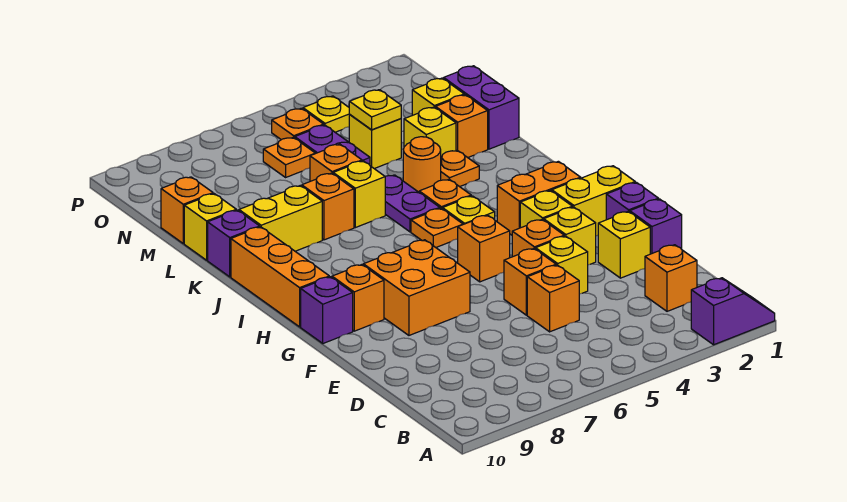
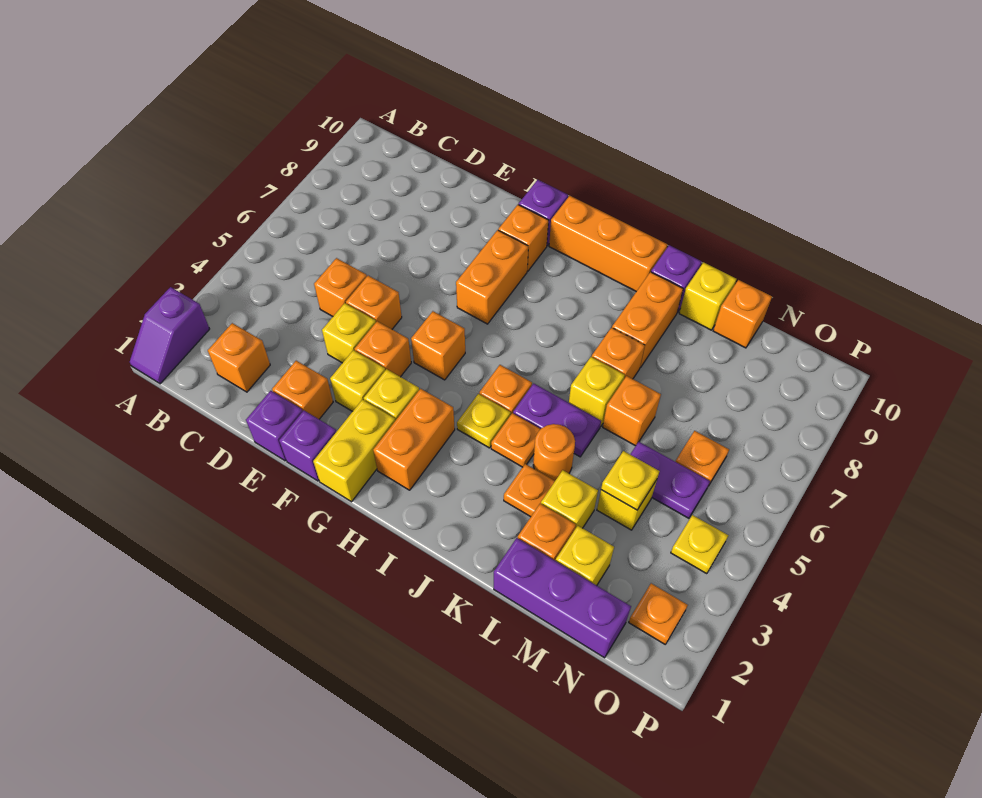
yellow brick E2 level 1 -> orange brick E2 level 1
orange brick F7:G8 level 1 -> orange brick G7:G8 level 1
yellow brick K8:K9 level 1 -> orange brick K8:K9 level 1
purple brick L1:M1 level 1 -> purple brick L1:N1 level 1
orange plate O5 level 1 -> orange plate O2 level 1

